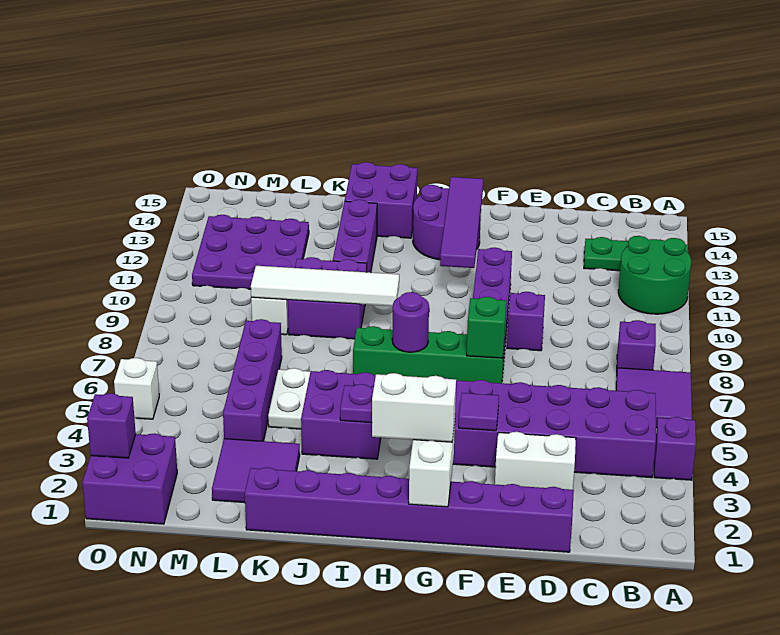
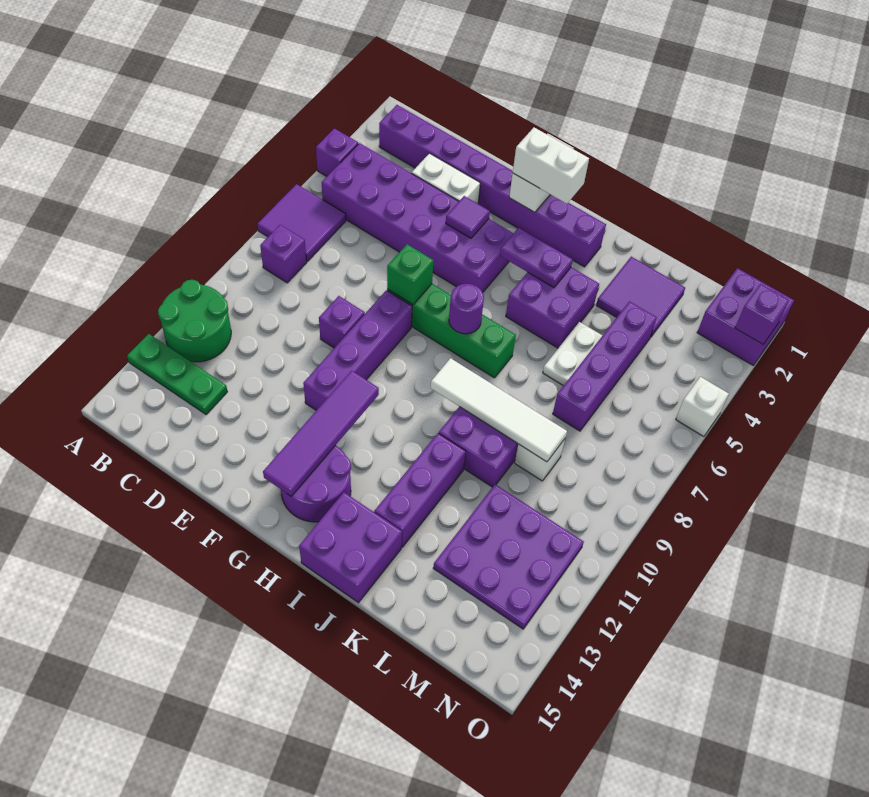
purple brick D1:K1 level 1 -> purple brick B2:I2 level 1

